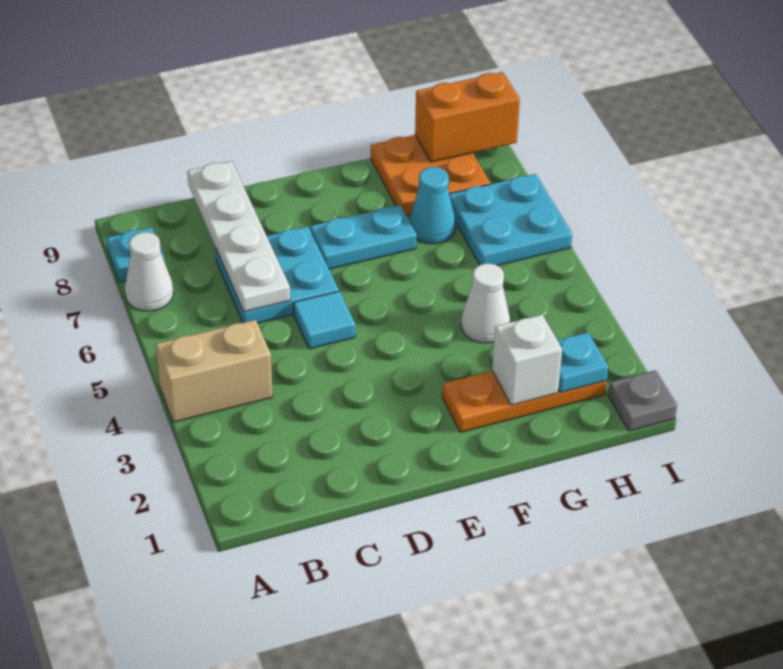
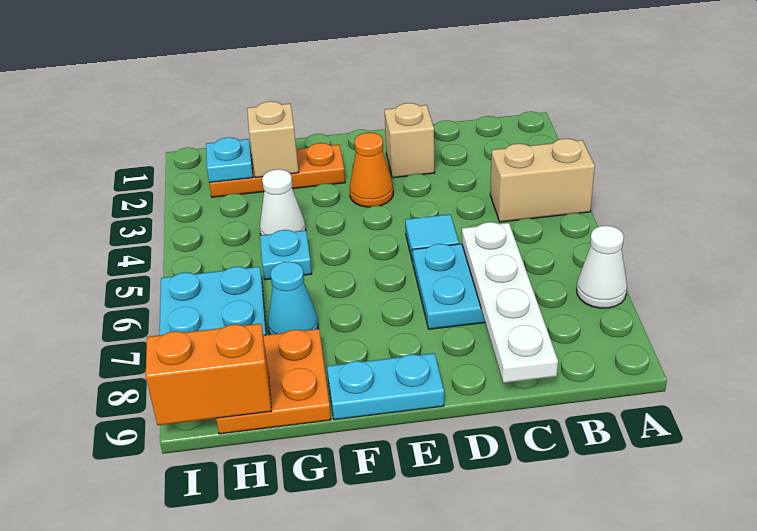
cyan plate A8 level 1 -> cyan plate G5 level 1
none -> tan brick D2 level 1
none -> orange cone E3 level 1
cyan plate E7:F7 level 1 -> cyan plate E9:F9 level 1
white brick G2 level 2 -> tan brick G2 level 2
grey plate I1 level 1 -> none

